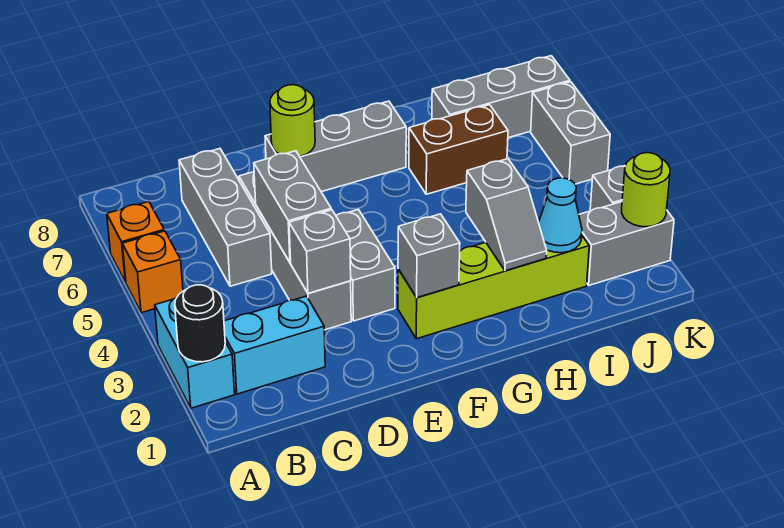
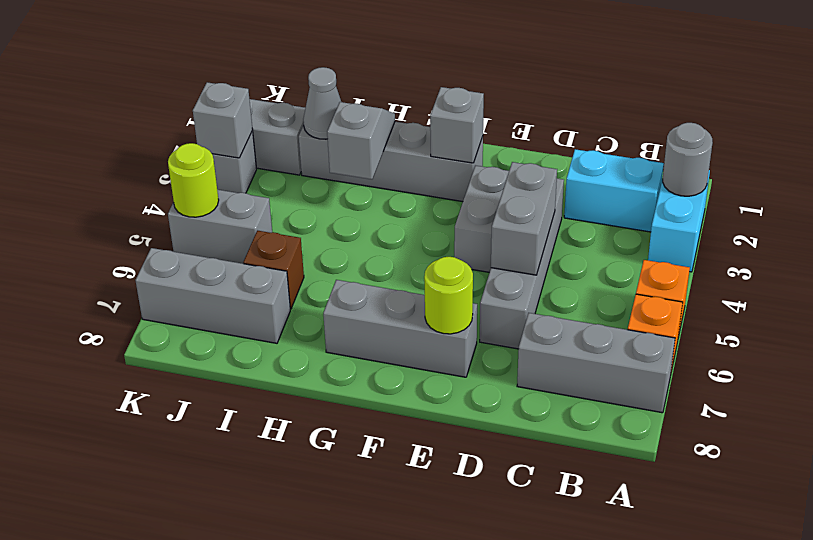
black round brick A2 level 2 -> grey round brick A2 level 2
grey brick C5:C7 level 1 -> grey brick A7:C7 level 1
grey brick D3 level 2 -> grey brick K3 level 2
lime brick F2:I2 level 1 -> grey brick F2:I2 level 1
brown brick H6:I6 level 1 -> brown brick I6 level 1
cyan cone I2 level 2 -> grey cone I2 level 2
lime round brick K2 level 2 -> lime round brick K5 level 2
grey brick K5:K6 level 1 -> grey brick J5:K5 level 1

